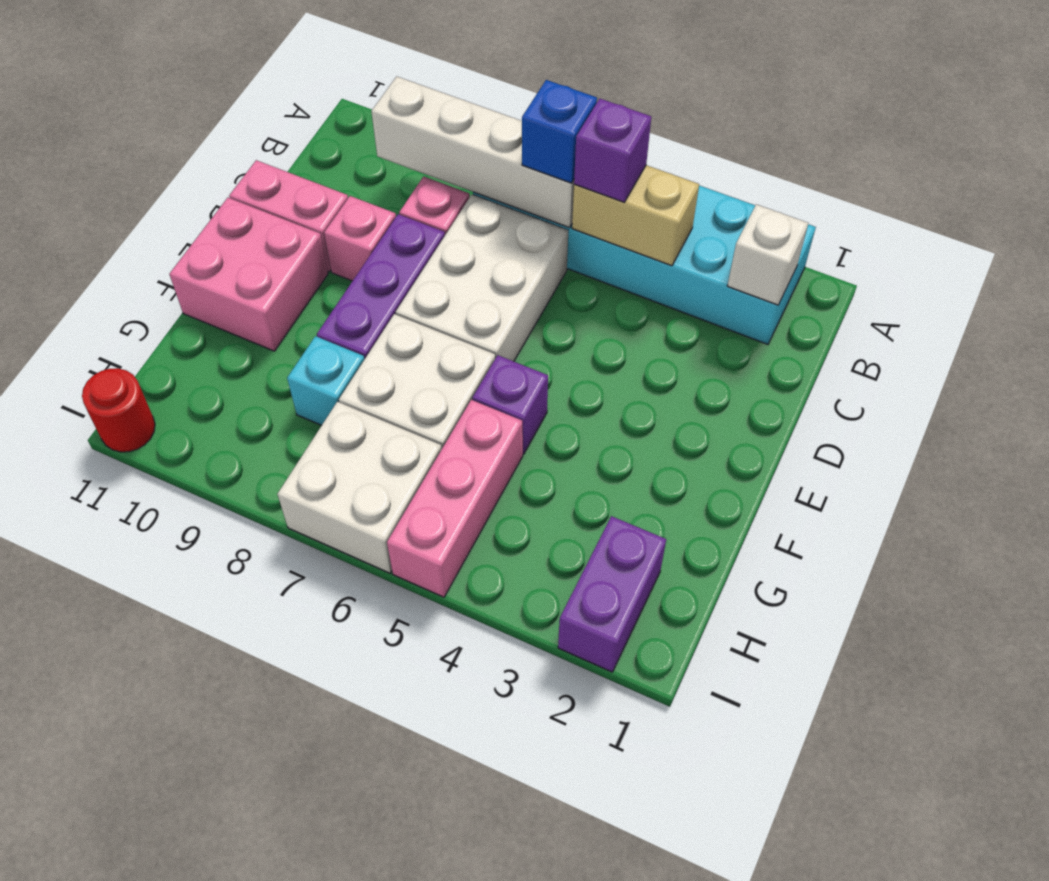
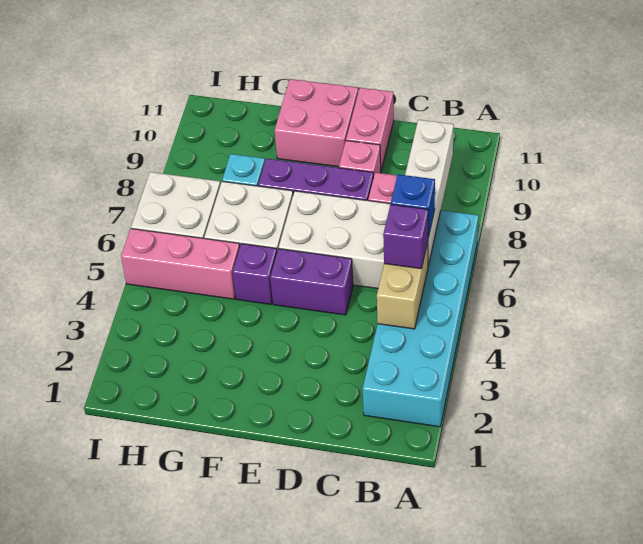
white brick B2 level 2 -> none
purple brick H2:I2 level 1 -> purple brick D5:E5 level 1
red round brick I11 level 1 -> none

